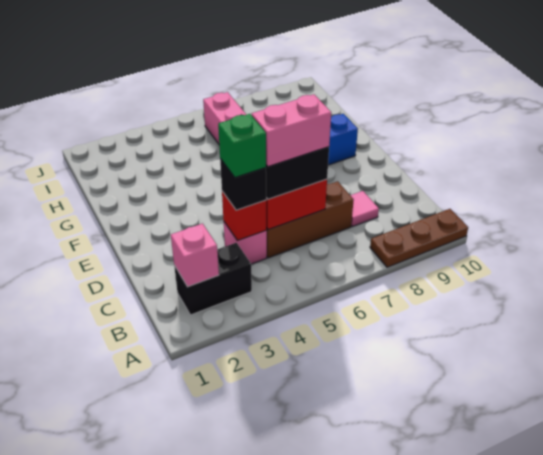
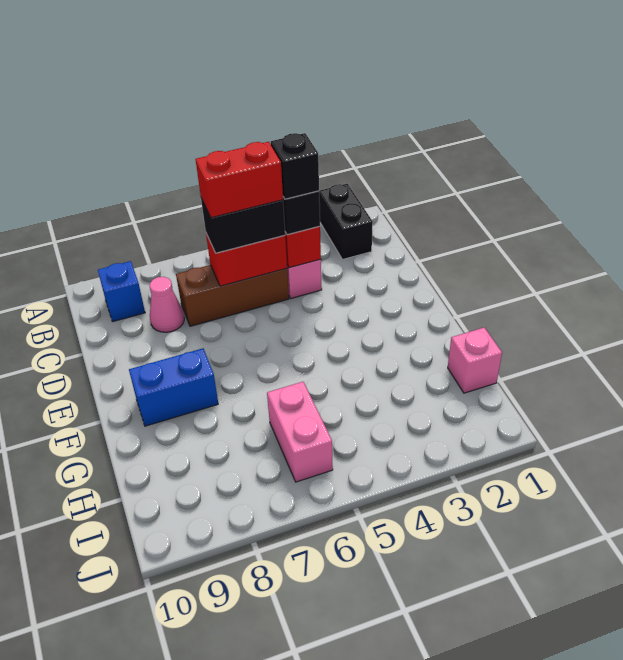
brown plate A8:A10 level 1 -> none
black brick B2:B3 level 1 -> black brick A2:B2 level 1
pink brick B2 level 2 -> pink brick H1 level 1
none -> blue brick B9 level 1
green brick C4 level 4 -> black brick C4 level 4
pink brick C5:C6 level 4 -> red brick C5:C6 level 4
pink tile C8 level 1 -> pink cone C8 level 1

